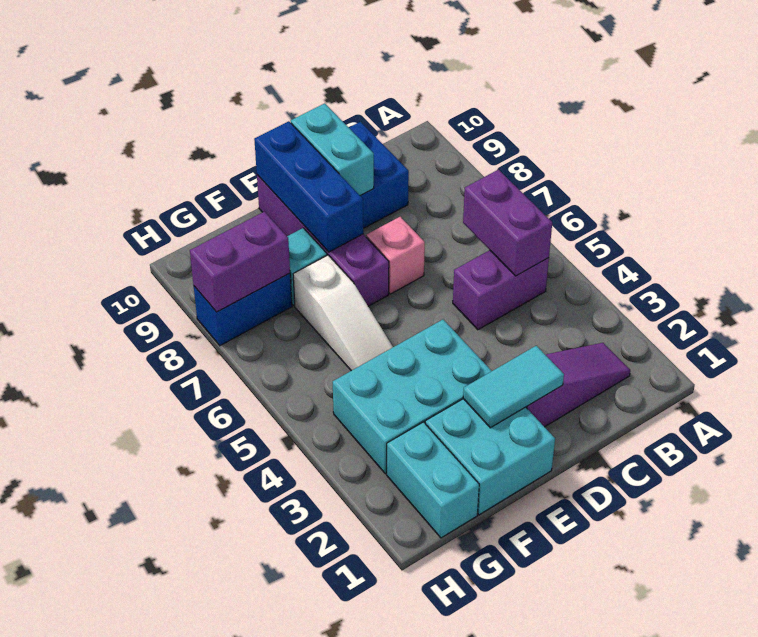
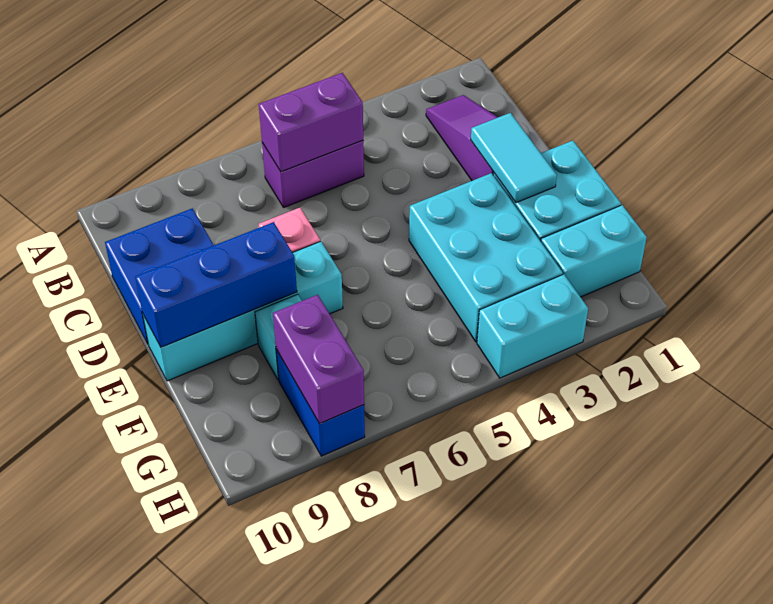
purple brick B5:C5 level 1 -> purple brick B5:B6 level 1
cyan brick D9:D10 level 2 -> cyan brick H3:H4 level 1
purple brick E7:E10 level 1 -> cyan brick E7:E10 level 1
white slope F5:F7 level 1 top 7 -> none

